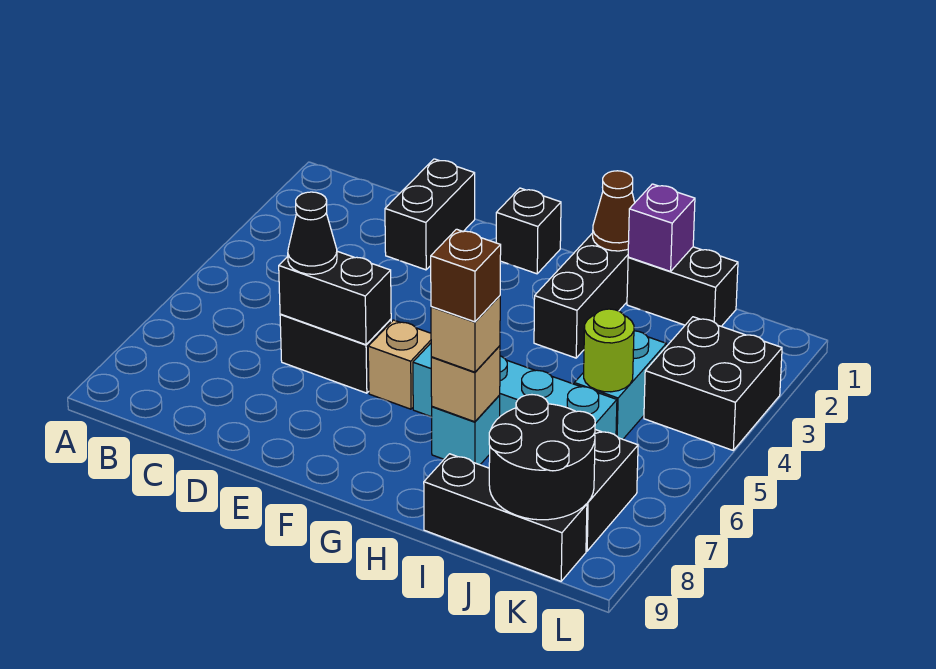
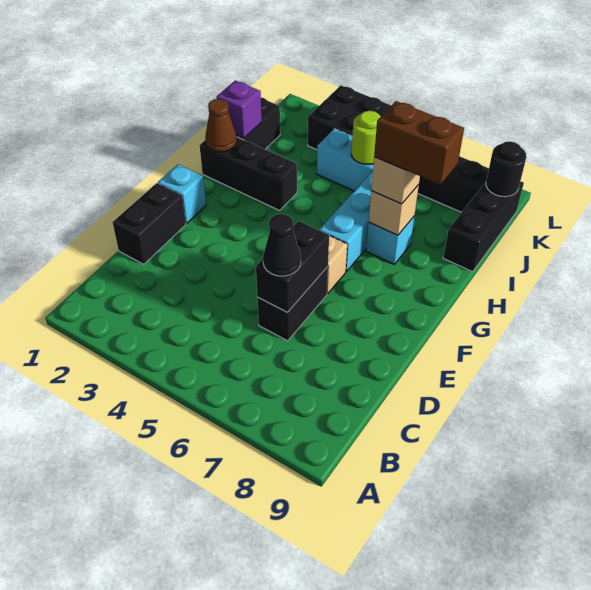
black brick D1:D2 level 1 -> black brick D1:E1 level 1
black brick F1 level 1 -> cyan brick F1 level 1
brown brick H7 level 4 -> brown brick H7:H8 level 4
black round brick J8:K9 level 2 -> black round brick K9 level 2

